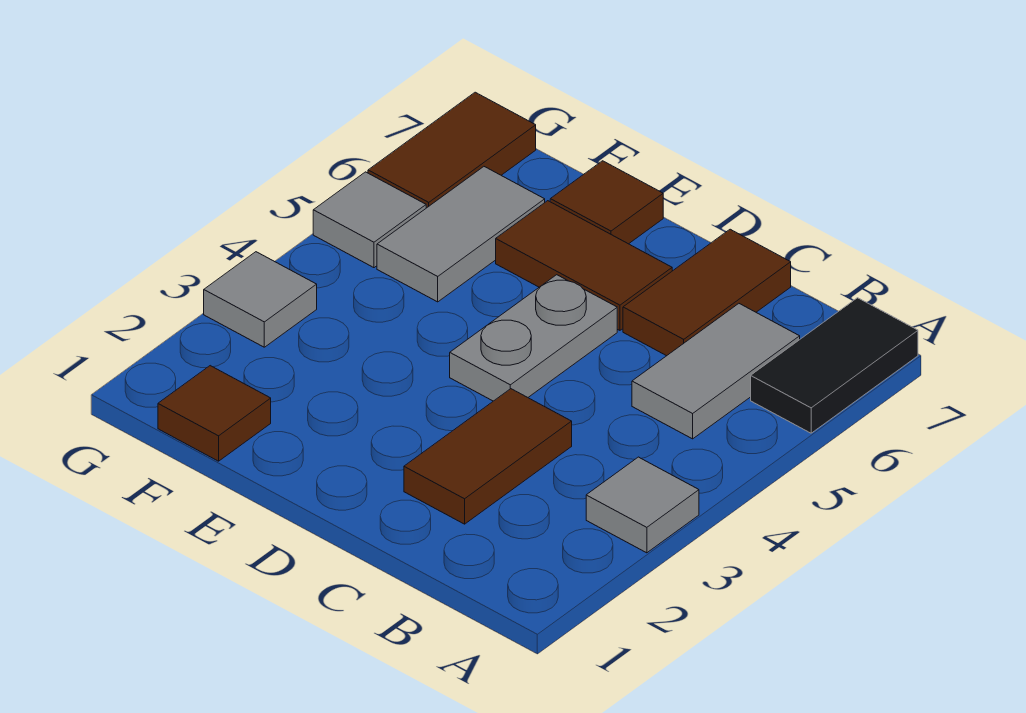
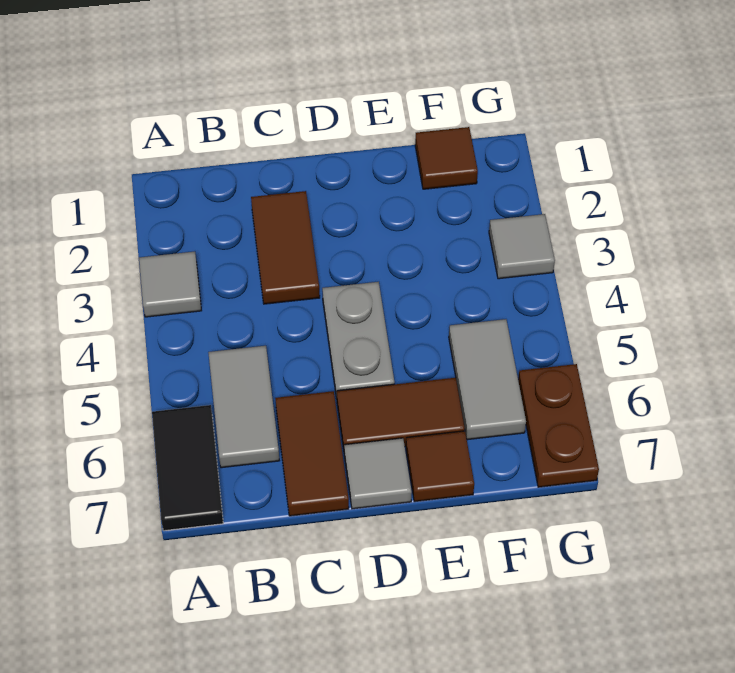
grey tile G5 level 1 -> grey tile D7 level 1
brown tile G6:G7 level 1 -> brown plate G6:G7 level 1

